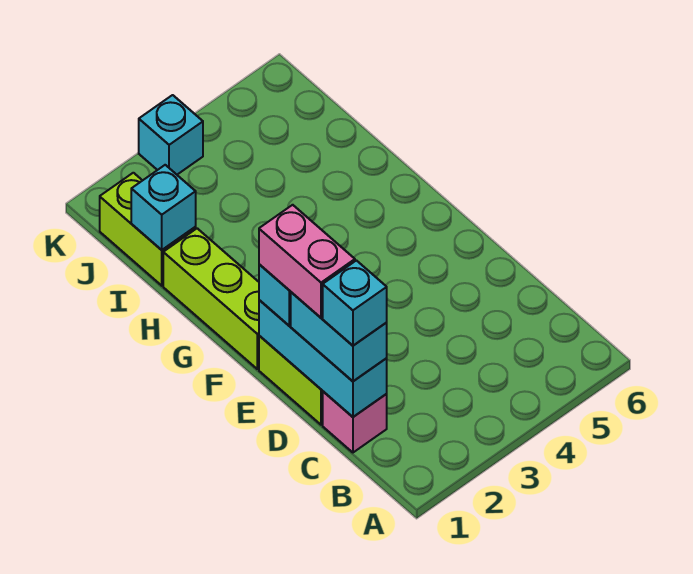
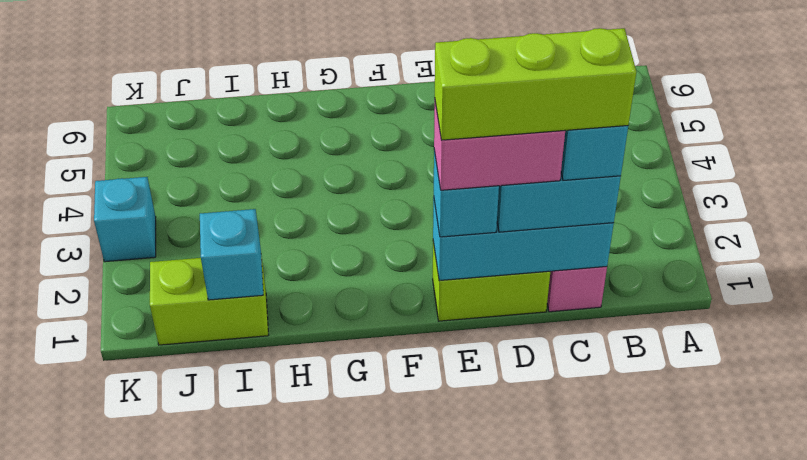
lime brick F1:H1 level 1 -> lime brick C1:E1 level 5

